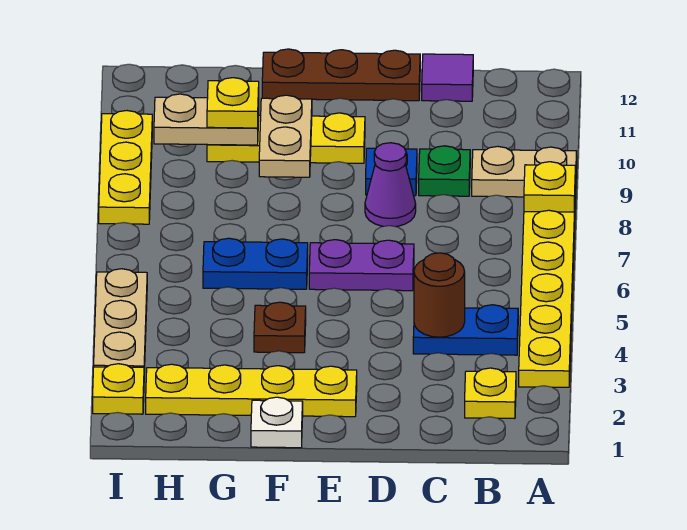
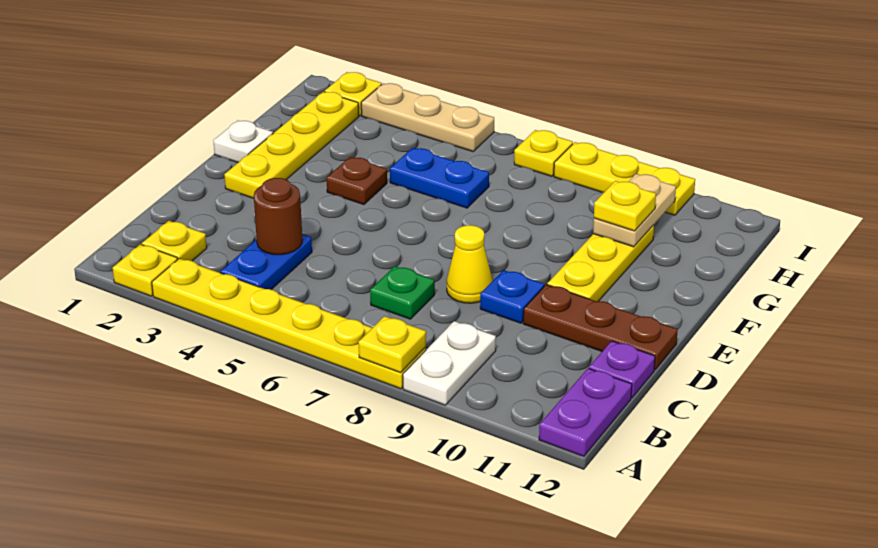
none -> yellow plate A2 level 1
tan plate A9:B9 level 1 -> white plate A9:B9 level 1
green plate C9 level 1 -> green plate C7 level 1
purple tile C12 level 1 -> purple plate C12 level 1
purple plate D6:E6 level 1 -> purple plate A12:B12 level 1
purple cone D8 level 1 -> yellow cone D8 level 1
brown plate D12:F12 level 1 -> brown plate D10:D12 level 1
blue plate F6:G6 level 1 -> blue plate G5:G6 level 1
tan plate F9:F10 level 2 -> none
none -> yellow plate I7 level 1

